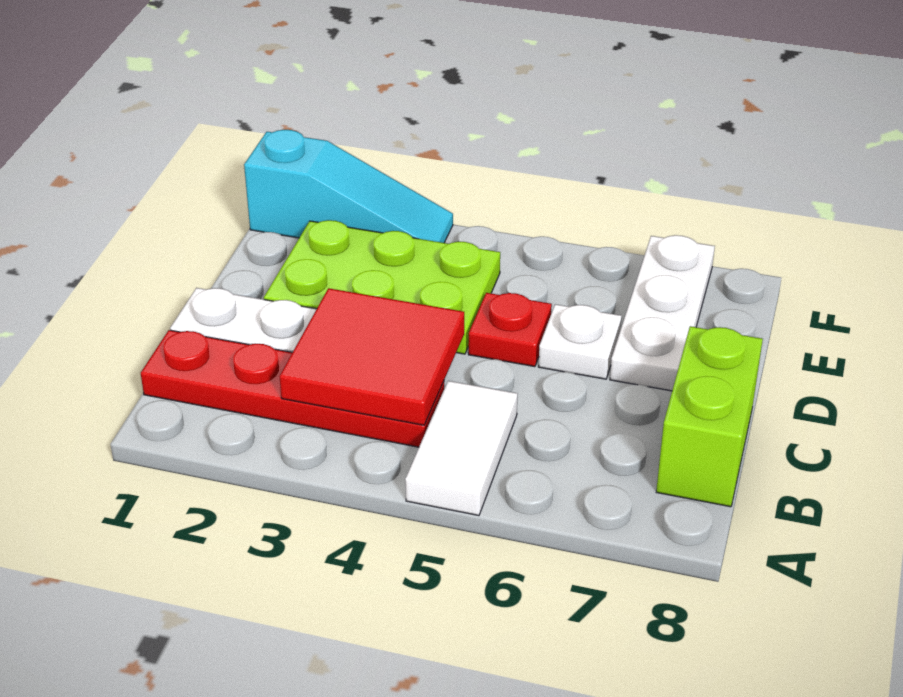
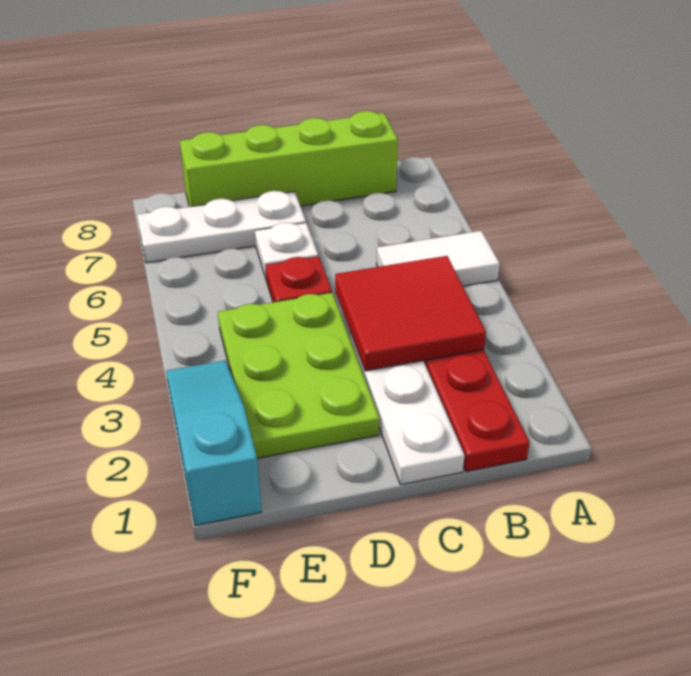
lime brick B8:C8 level 1 -> lime brick B8:E8 level 1

